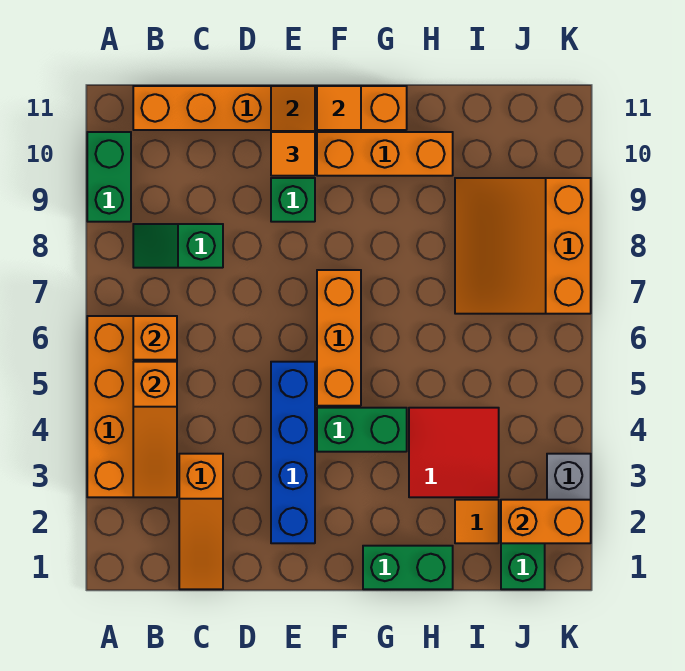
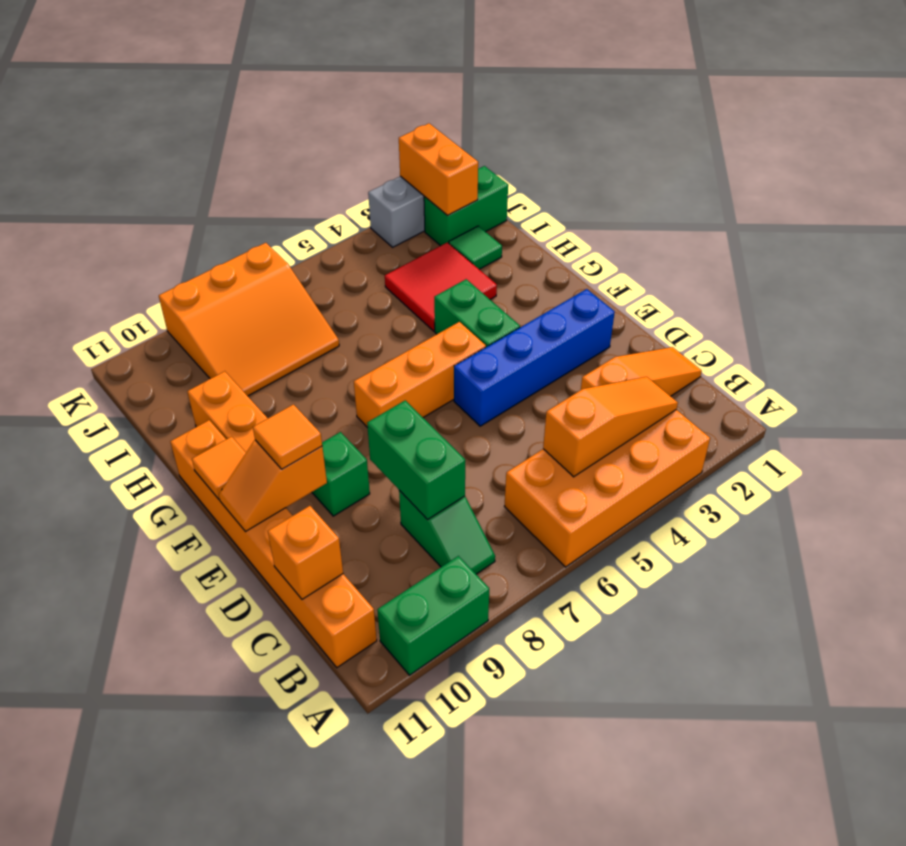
orange brick B6 level 2 -> orange brick C11 level 2
green brick G1:H1 level 1 -> green brick C8:D8 level 2
orange tile I2 level 1 -> green tile I2 level 1

